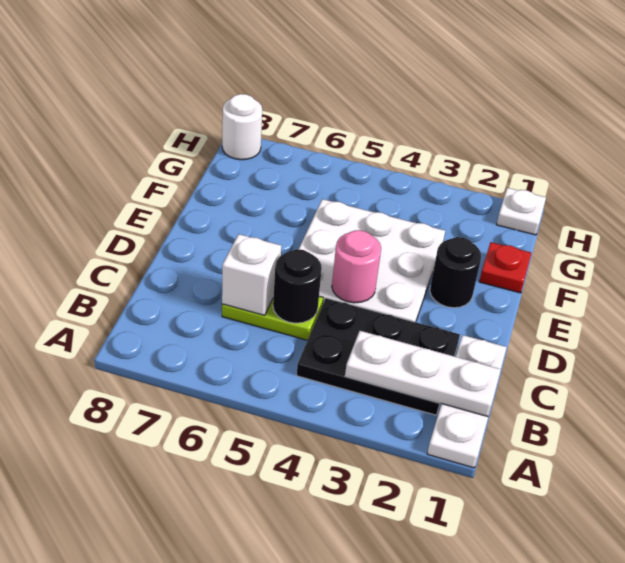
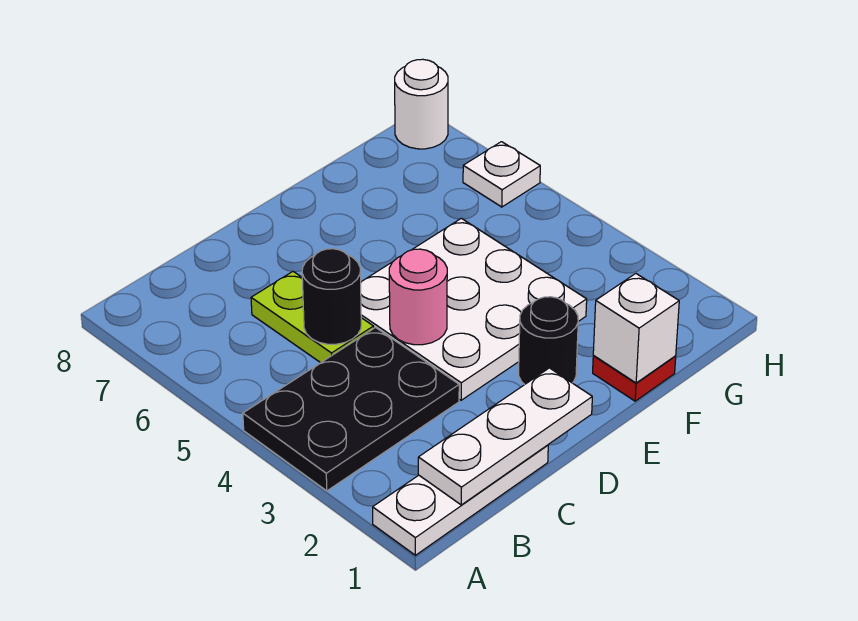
white plate B1:B3 level 2 -> white plate B1:D1 level 2
black plate B2:C4 level 1 -> black plate A3:C4 level 1
white brick C6 level 2 -> white brick F1 level 2
white plate H1 level 1 -> white plate H6 level 1

